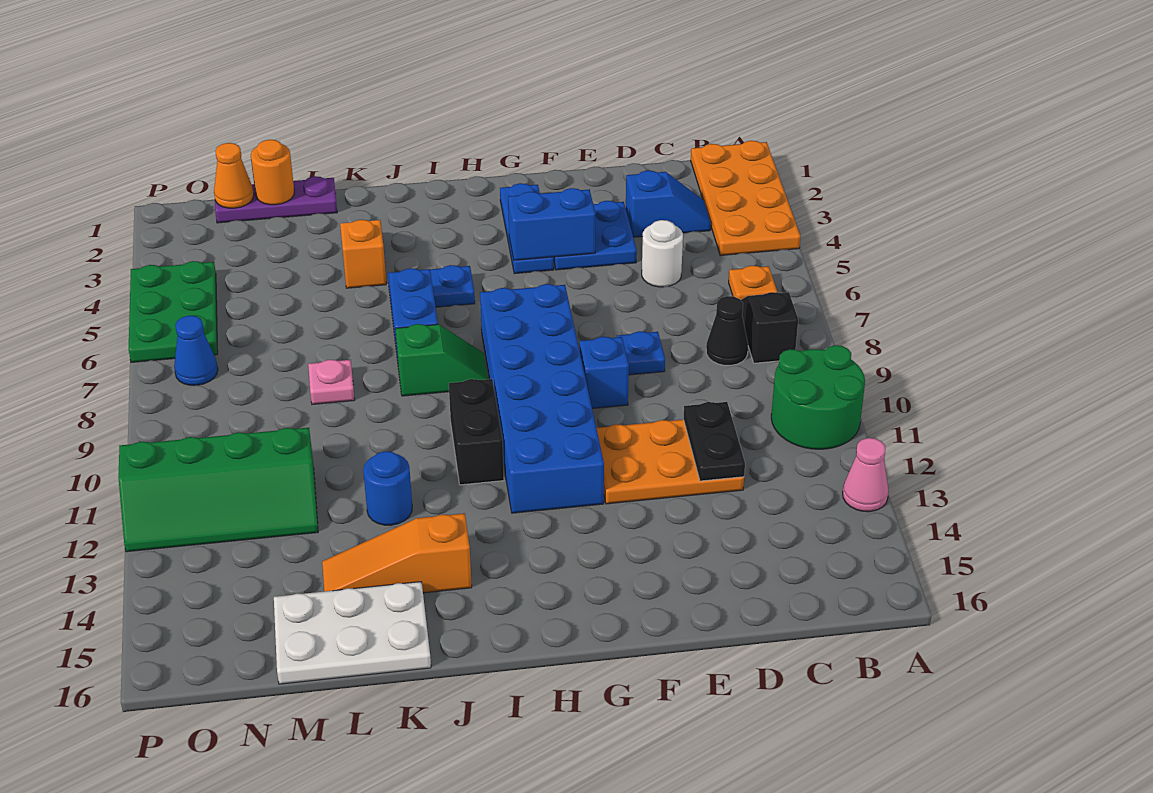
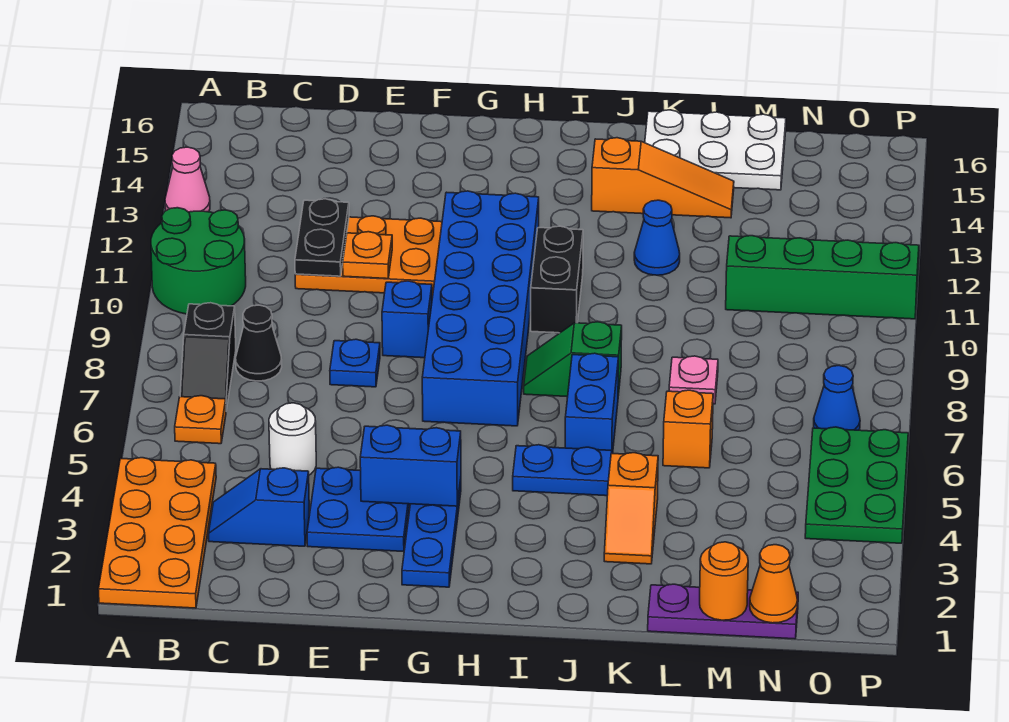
none -> orange plate E11 level 2
blue round brick K12 level 1 -> blue cone K12 level 1
none -> orange brick L6 level 1

